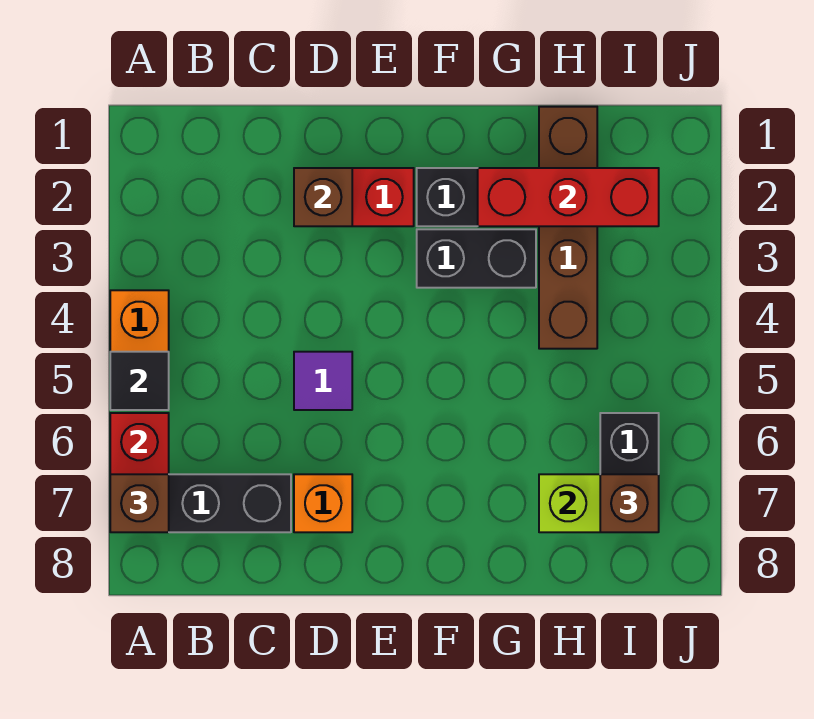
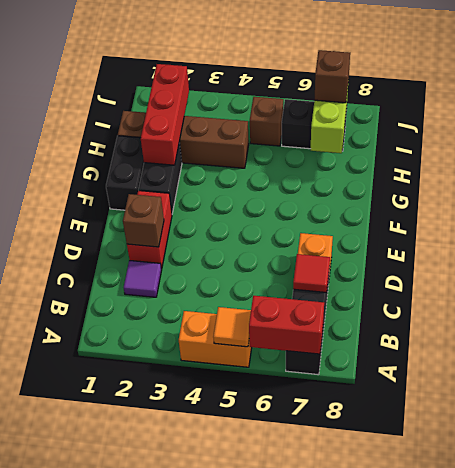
black tile A5 level 2 -> orange tile A5 level 2
brown brick A7 level 3 -> brown brick I5 level 1
none -> red tile C7 level 2
purple tile D5 level 1 -> purple tile C2 level 1
black brick F3:G3 level 1 -> black brick F1:G1 level 1

